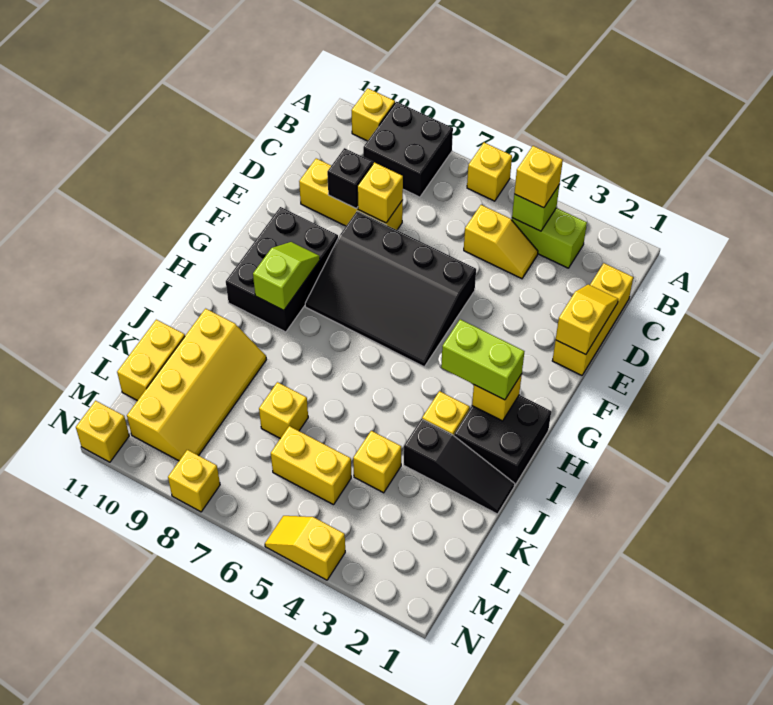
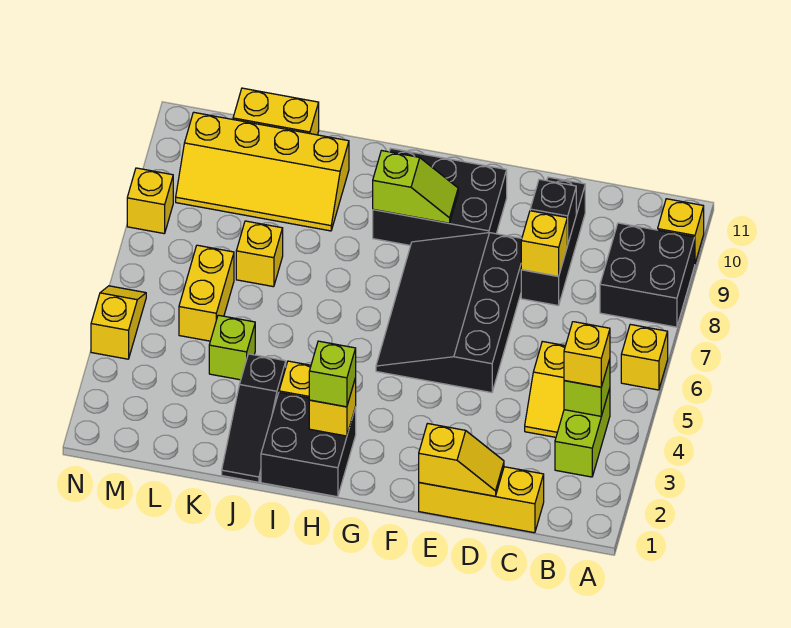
yellow brick D8:D10 level 1 -> black brick D8:D10 level 1
lime brick H2:H3 level 3 -> lime brick H2 level 3
yellow brick K4 level 1 -> lime brick K4 level 1
yellow brick N11 level 1 -> none

